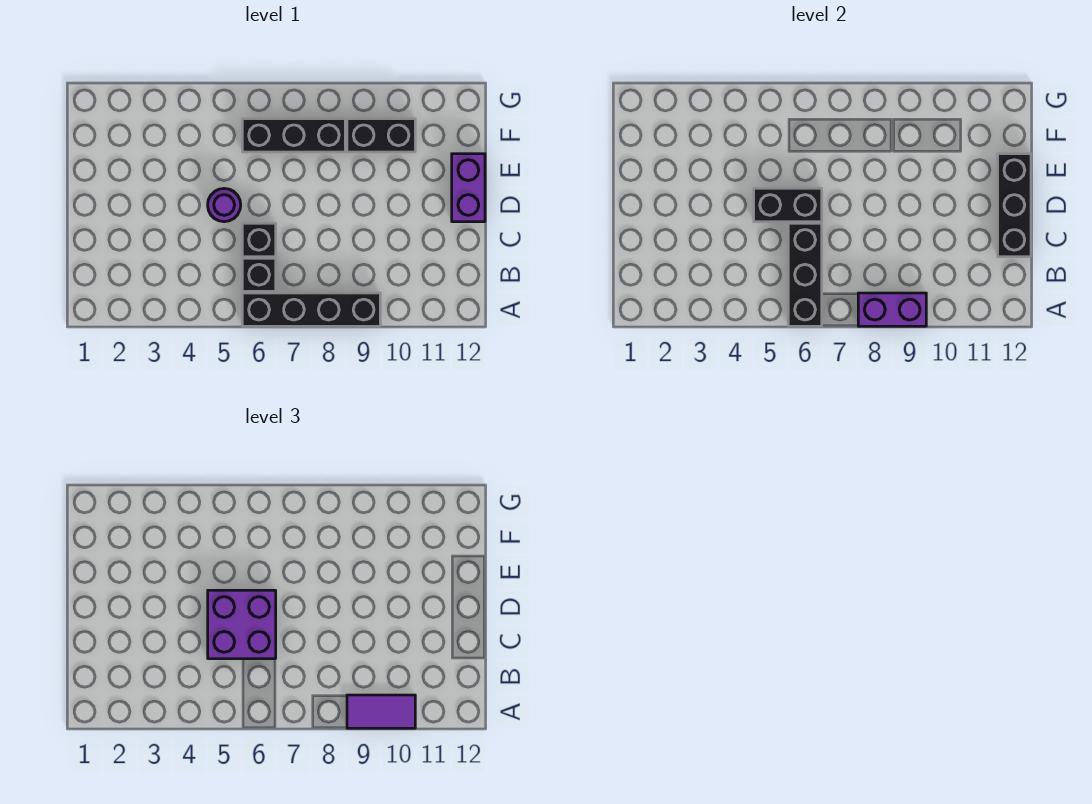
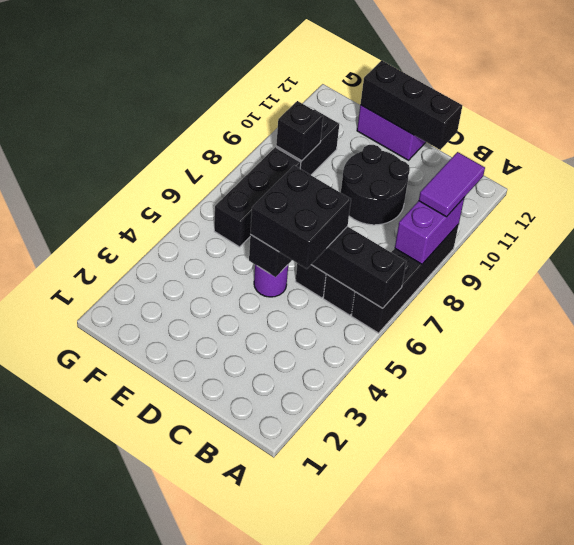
purple brick C5:D6 level 3 -> black brick C5:D6 level 3
none -> black round brick C9:D10 level 1
none -> black brick F9 level 2

